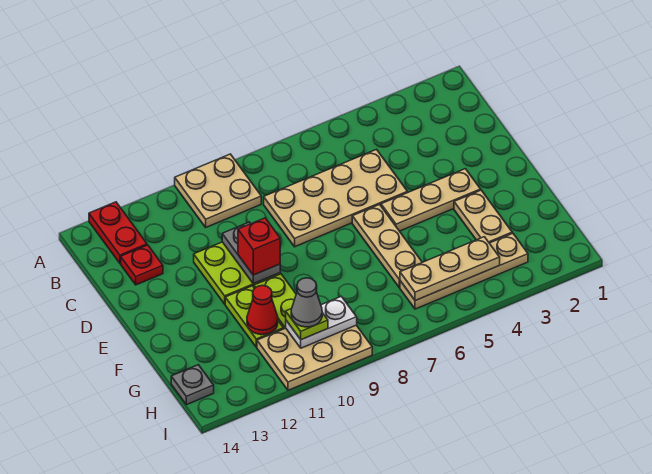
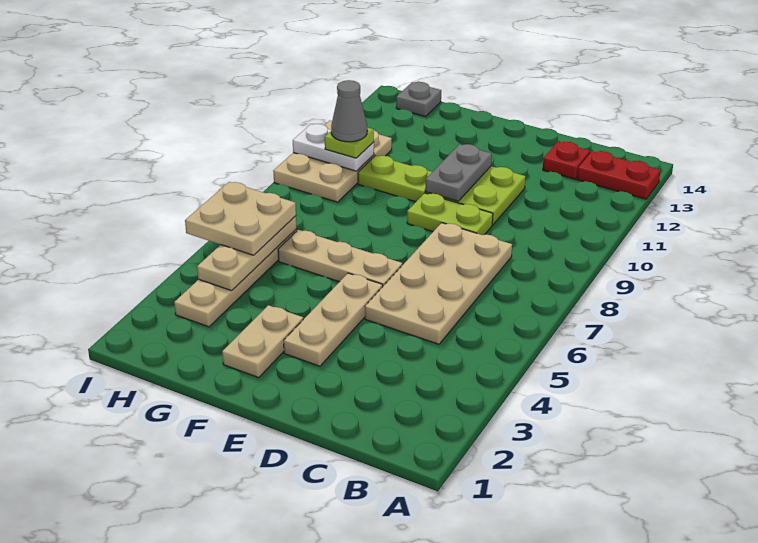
tan plate A9:B10 level 1 -> tan plate H5:I6 level 3
grey plate D10:E10 level 2 -> grey plate E10:E11 level 2
red brick E10 level 3 -> none
tan plate F3:G3 level 1 -> tan plate F2:F3 level 1
lime plate F11:G11 level 1 -> lime plate D9:E9 level 1
red cone G11 level 2 -> none
white plate H9:H10 level 2 -> white plate H10:I10 level 2

